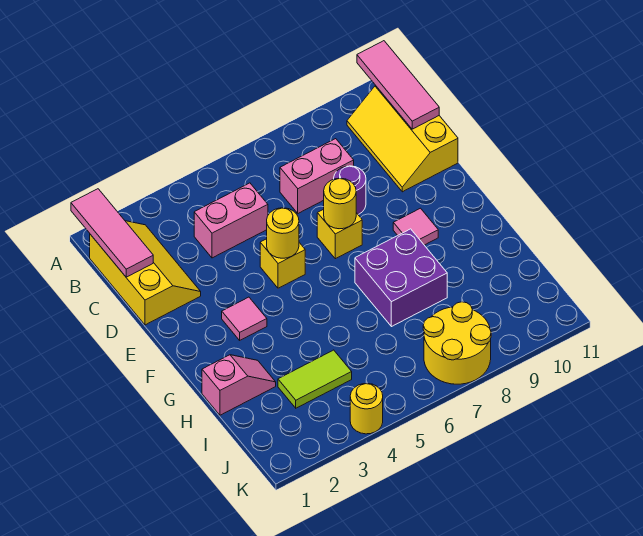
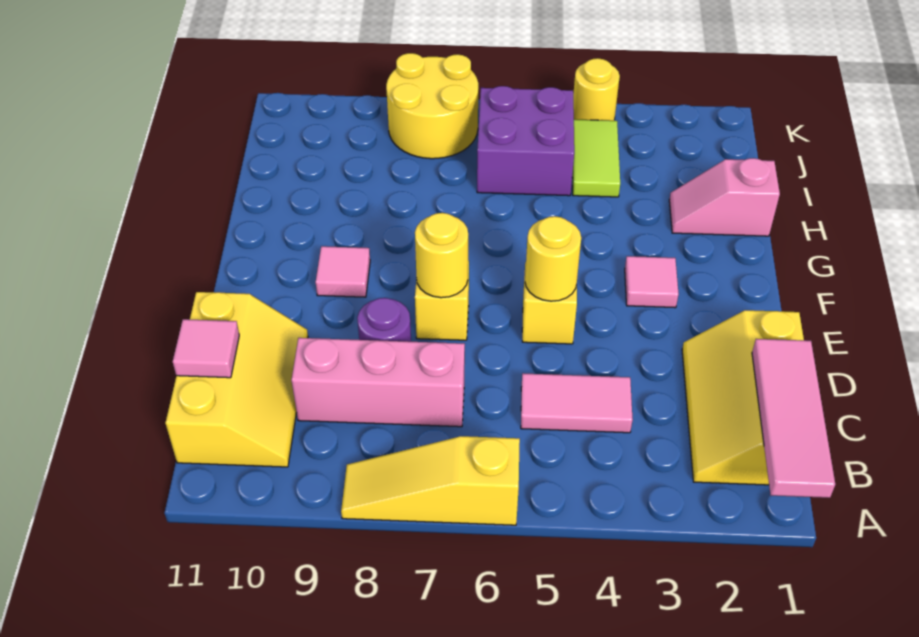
none -> yellow slope A6:A8 level 1 top 6
pink tile A11:C11 level 2 -> pink tile C11 level 2
pink brick C4:C5 level 1 -> pink tile C4:C5 level 1
pink brick C7:C8 level 1 -> pink brick C7:C9 level 1
purple brick G7:H8 level 1 -> purple brick I5:J6 level 1
lime tile I3:I4 level 1 -> lime tile I4:J4 level 1

